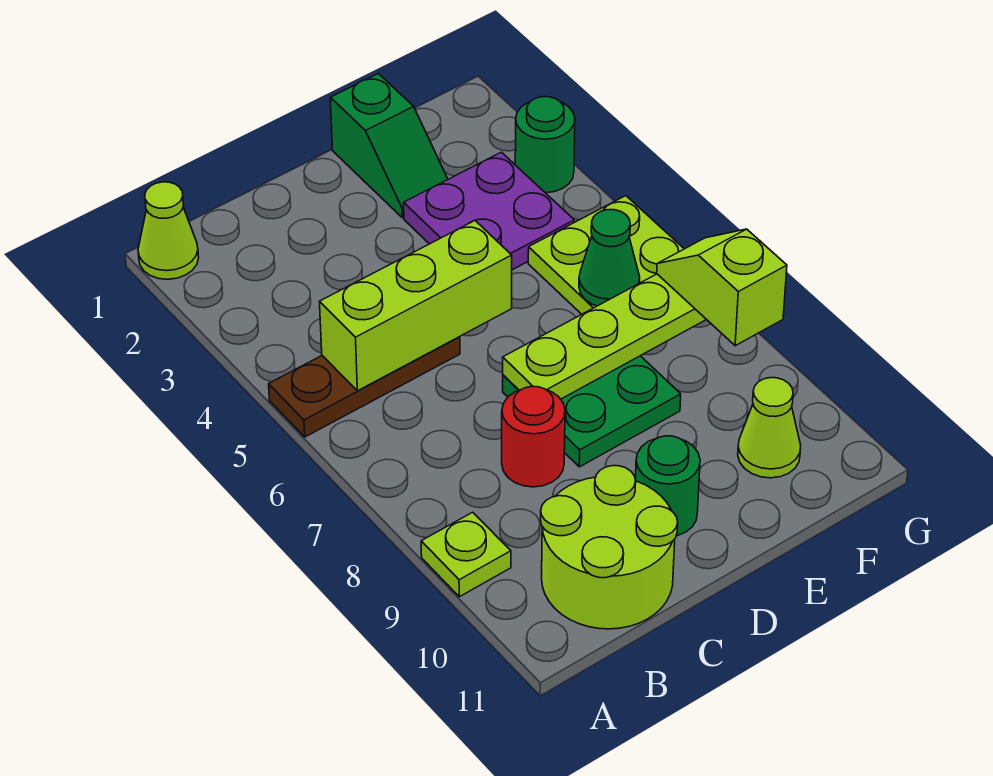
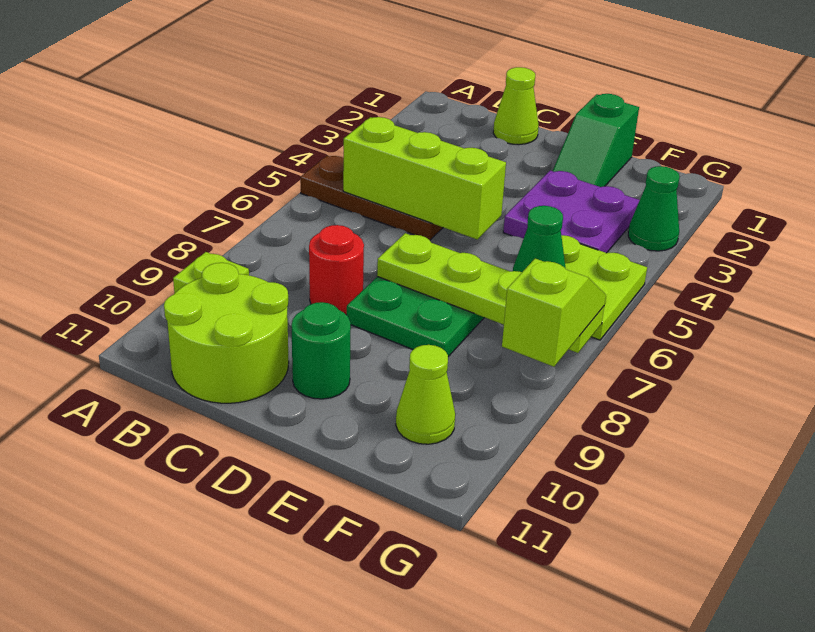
lime cone A1 level 1 -> lime cone C1 level 1
green round brick G3 level 1 -> green cone G3 level 1

